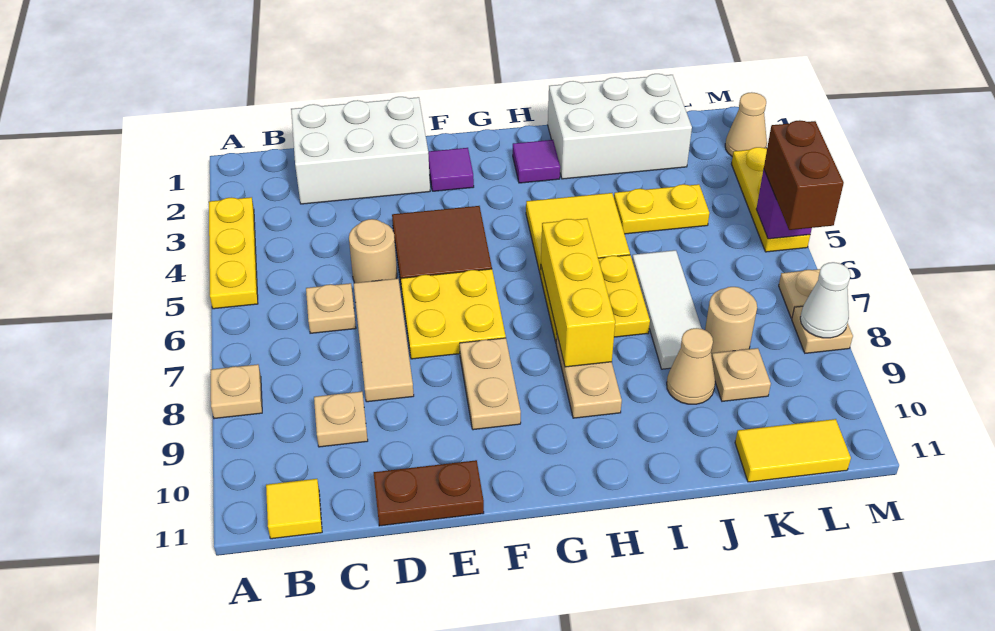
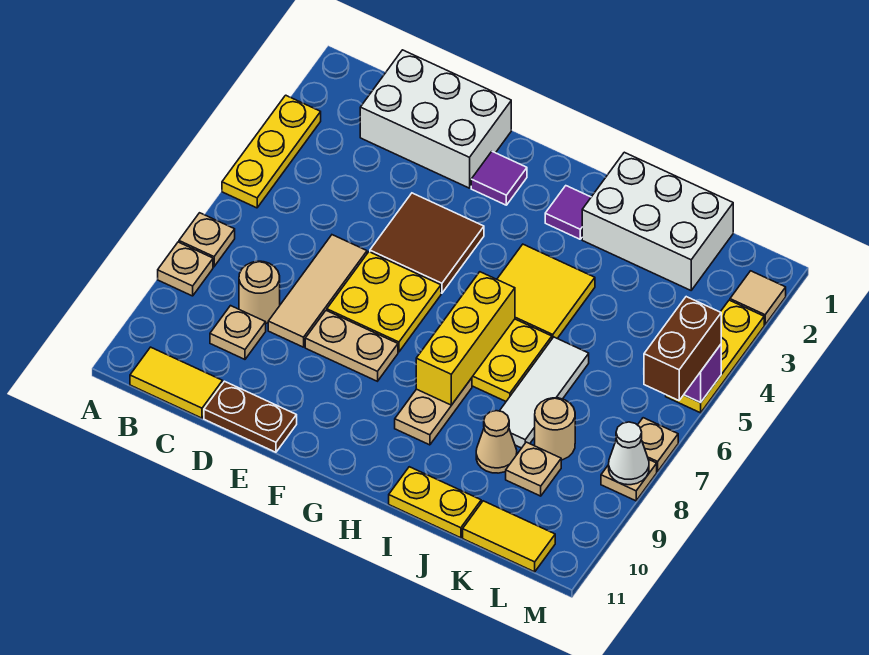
yellow tile B11 level 1 -> yellow tile B11:C11 level 1
tan plate C6 level 1 -> tan plate A7 level 1
tan round brick D5 level 1 -> tan round brick C8 level 1
tan plate F8:F9 level 1 -> tan plate E8:F8 level 1
yellow plate J4:K4 level 1 -> yellow plate I11:J11 level 1
tan cone M2 level 1 -> tan tile M2 level 1

